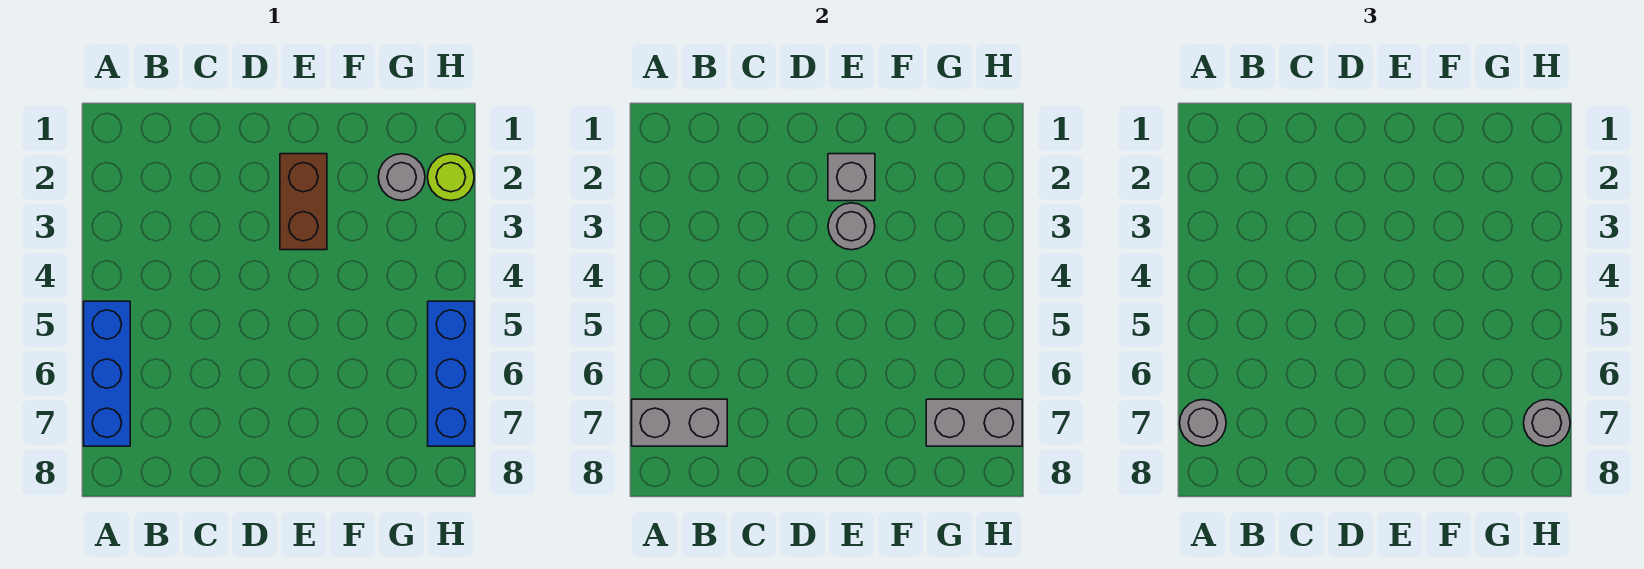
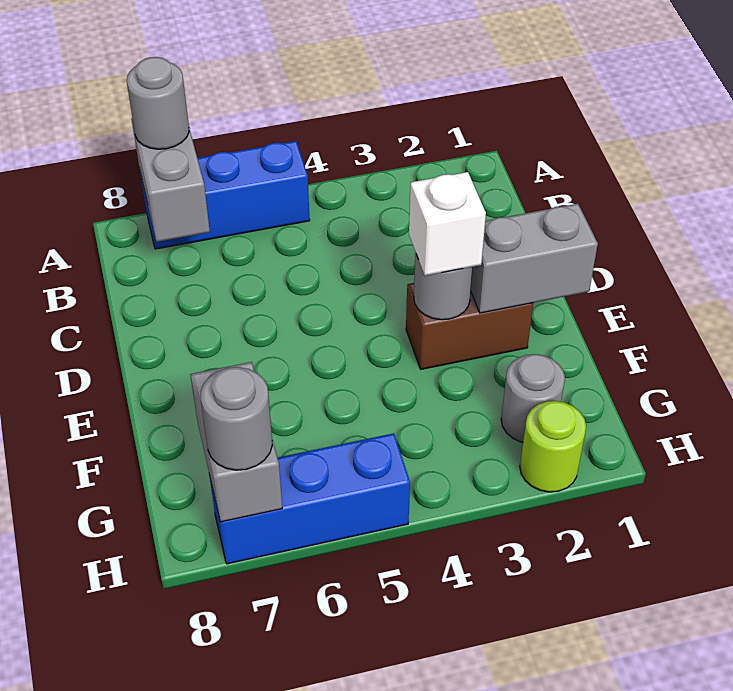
grey brick E2 level 2 -> grey brick E1:E2 level 2
none -> white brick E3 level 3

